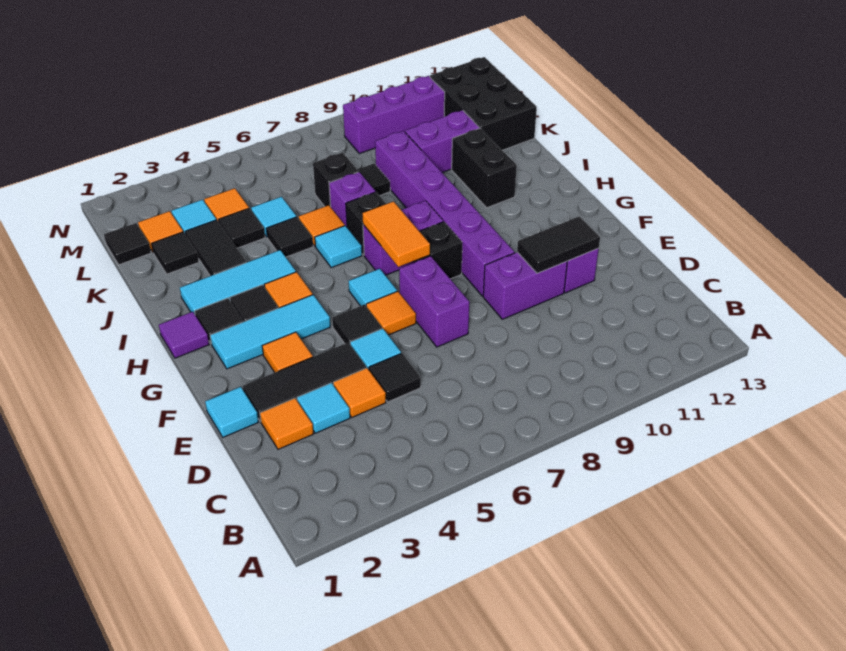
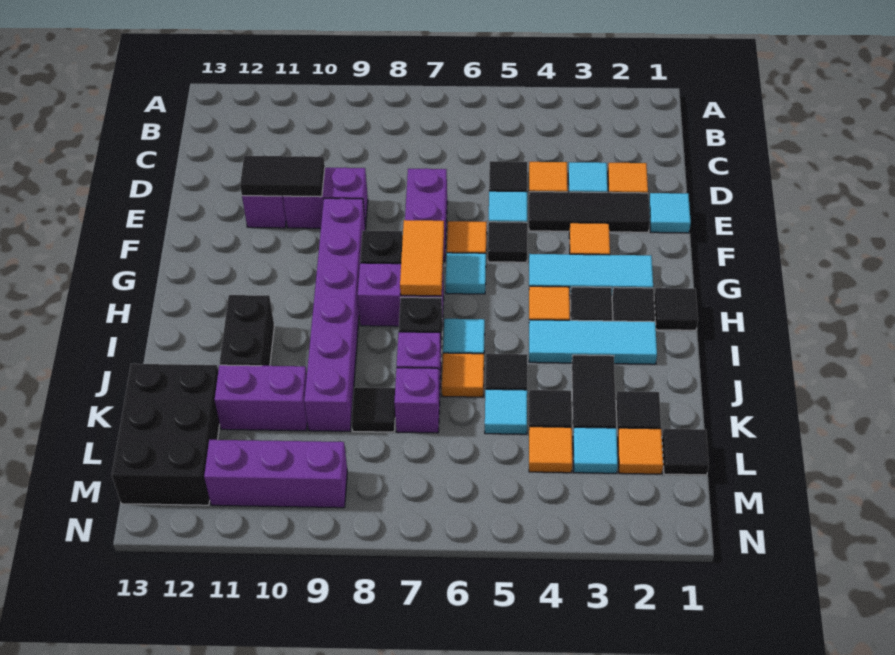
purple tile H1 level 1 -> black tile H1 level 1
black brick K7 level 1 -> purple brick K7 level 1

